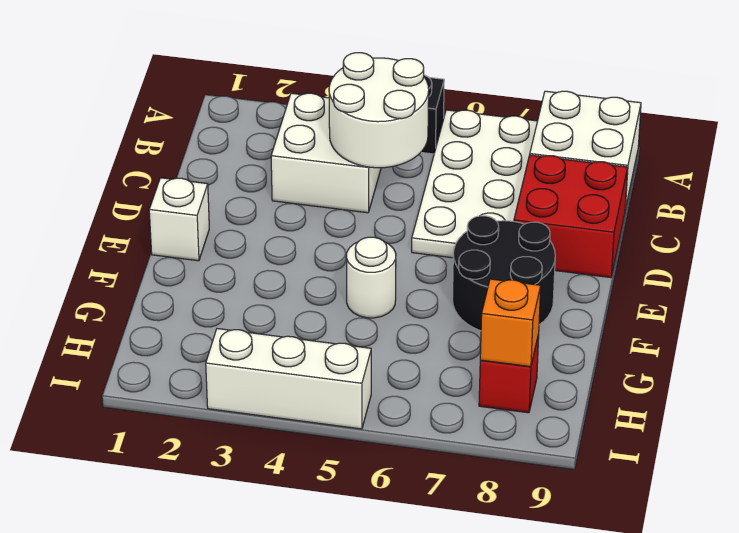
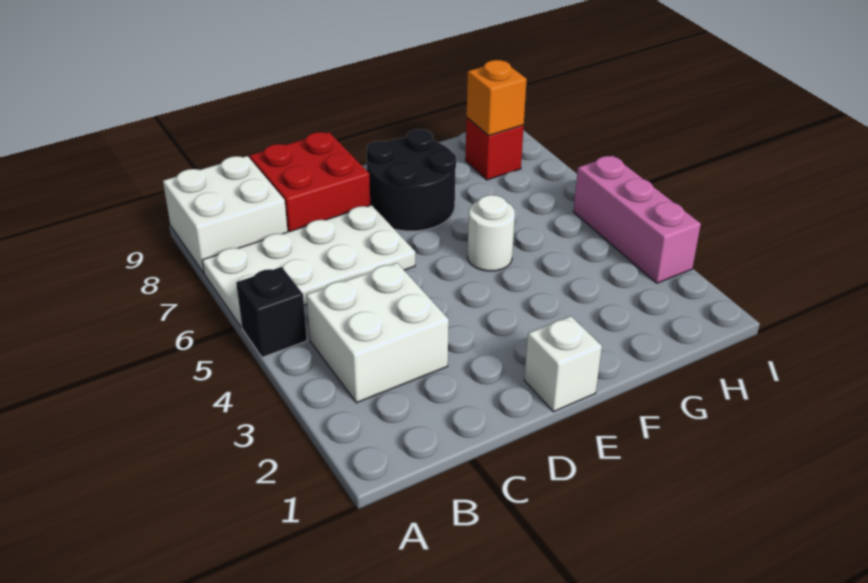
white round brick B4:C5 level 2 -> none
white brick I3:I5 level 1 -> pink brick I3:I5 level 1

